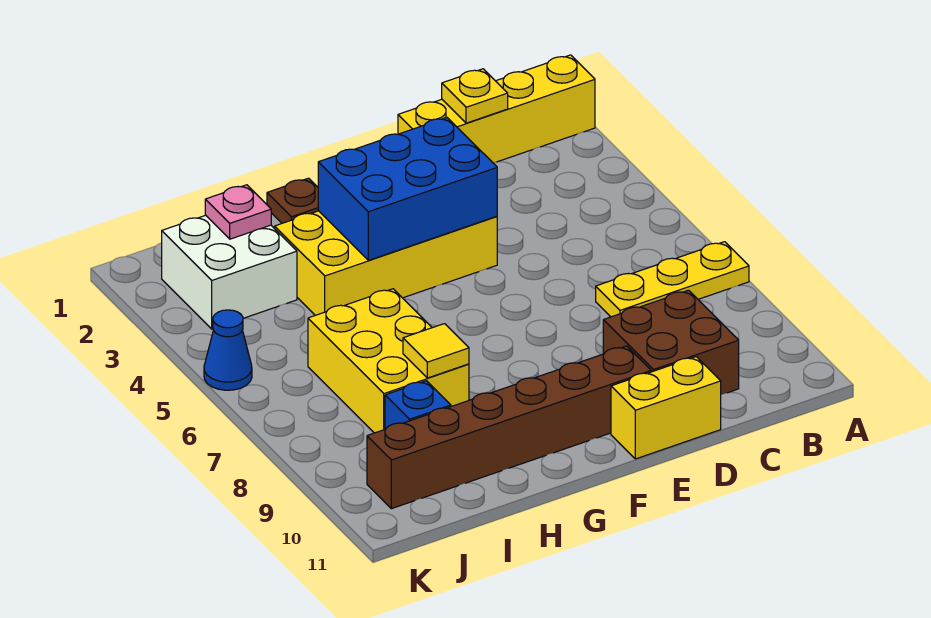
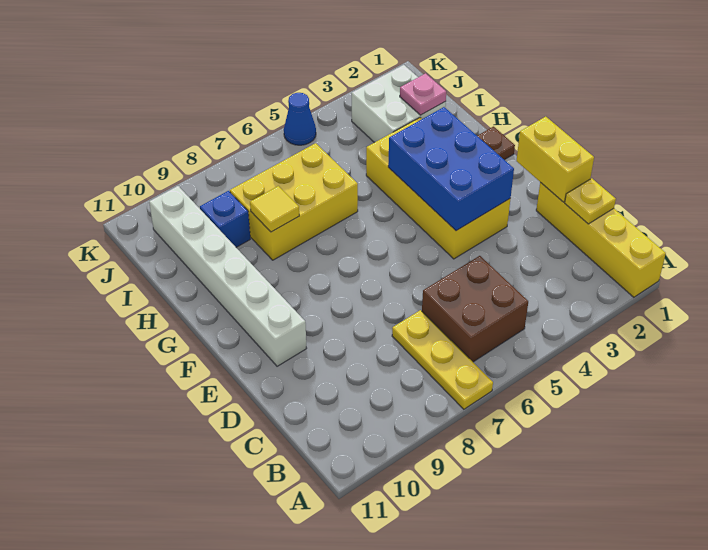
brown brick C9:D10 level 1 -> brown brick B5:C6 level 1
yellow brick D11:E11 level 1 -> yellow brick D1:E1 level 2
brown brick E10:J10 level 1 -> white brick E10:J10 level 1

